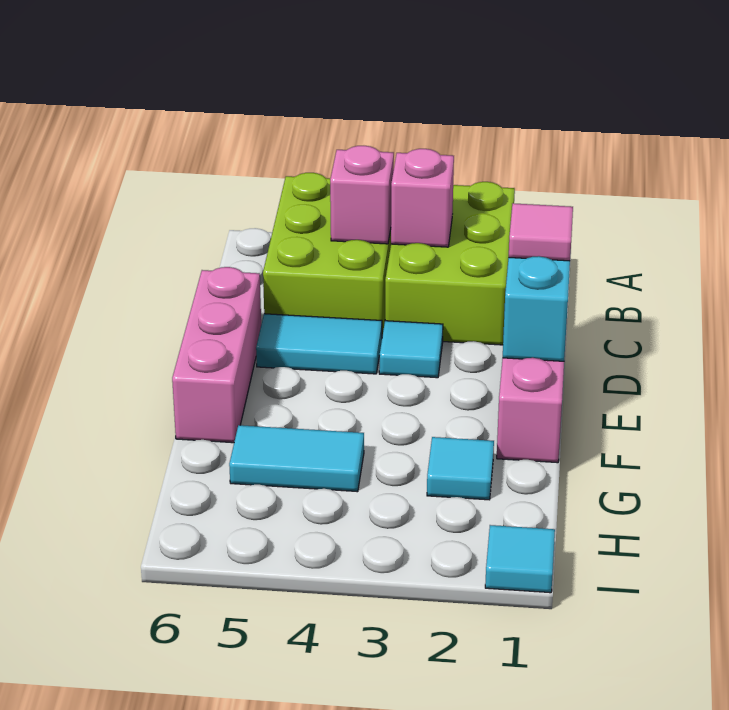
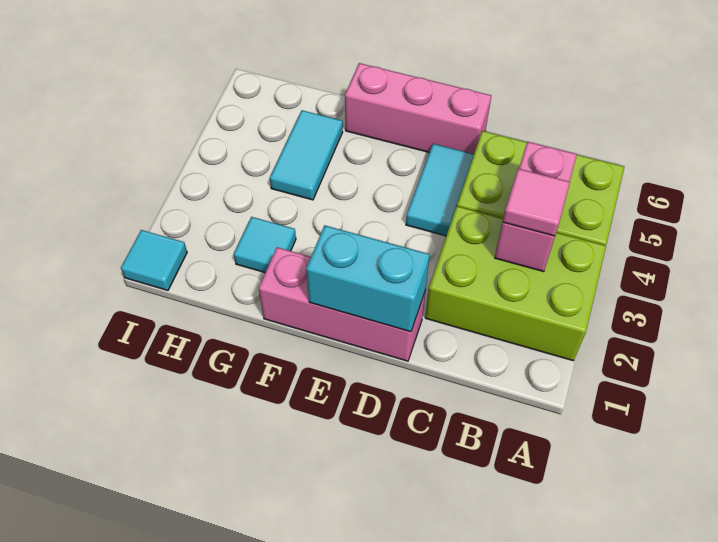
pink tile D1 level 3 -> pink tile B3 level 3
cyan tile D3 level 1 -> none

